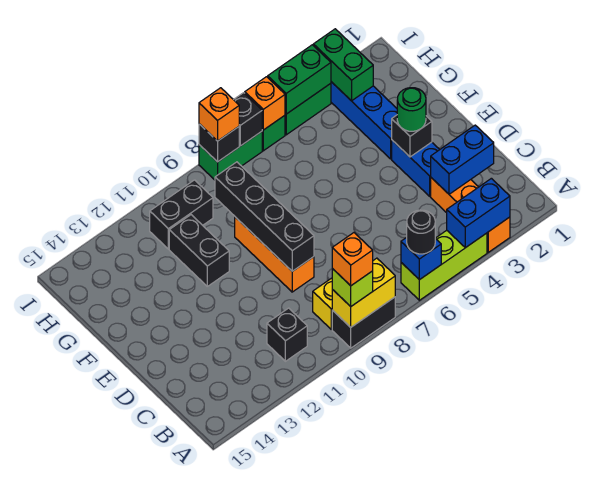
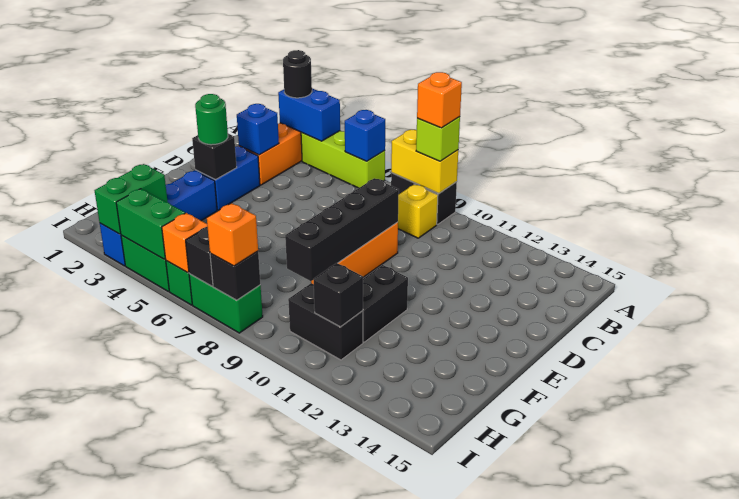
black round brick A6 level 3 -> black round brick A3 level 3
black brick B11 level 1 -> black brick H11 level 2
blue brick C2:C3 level 2 -> blue brick C3 level 2

